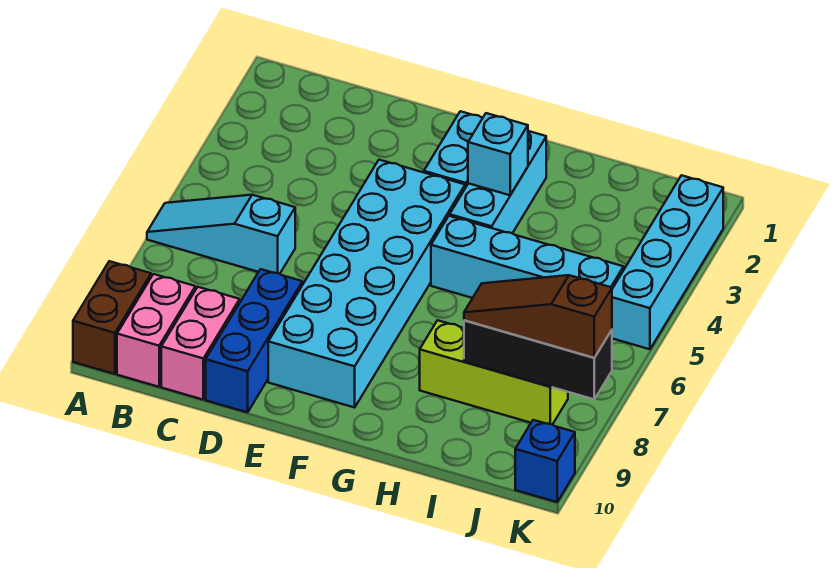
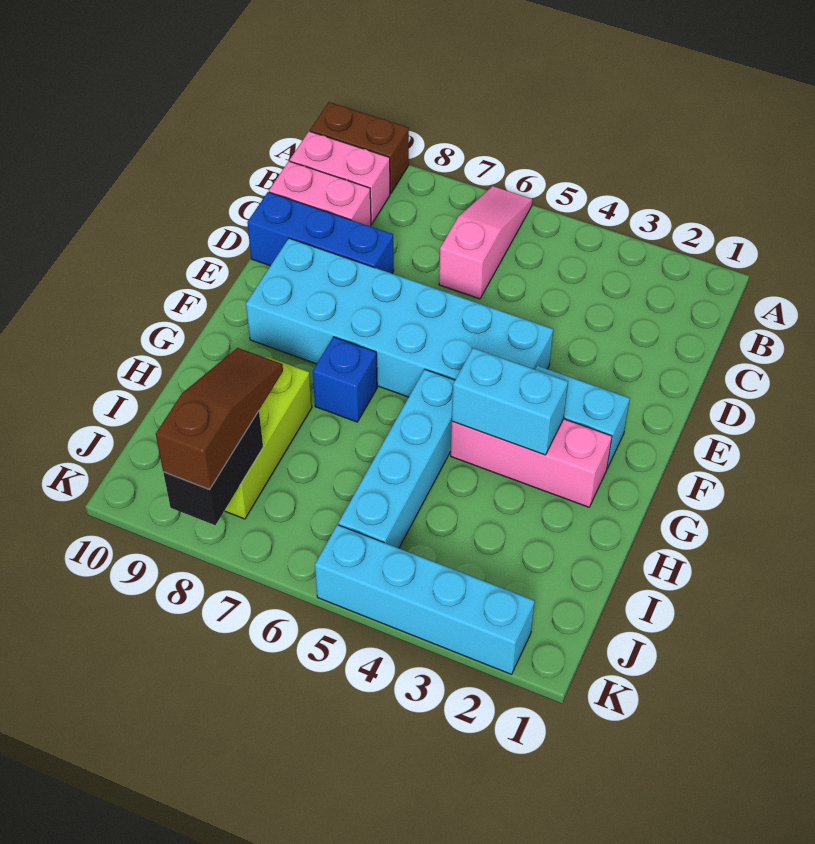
cyan slope A6:C6 level 1 top C -> pink slope A6:C6 level 1 top C
cyan brick G2:G4 level 1 -> pink brick G2:G4 level 1
cyan brick G3 level 2 -> cyan brick G3:G4 level 2
black brick I8:K8 level 2 -> black brick J8:K8 level 2
blue brick K10 level 1 -> blue brick G7 level 1

